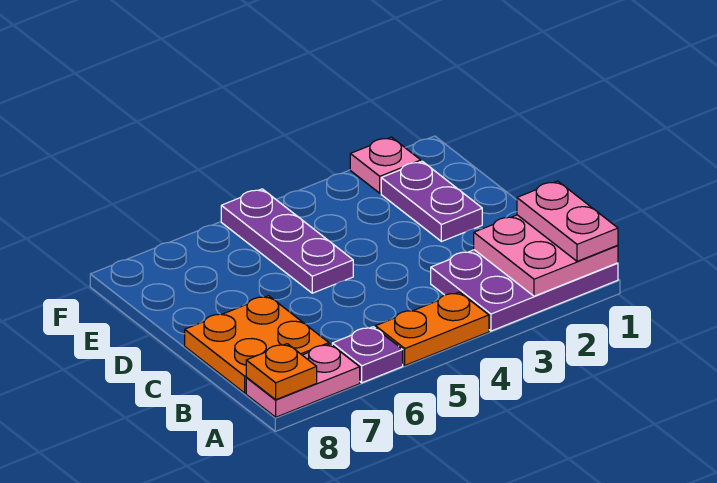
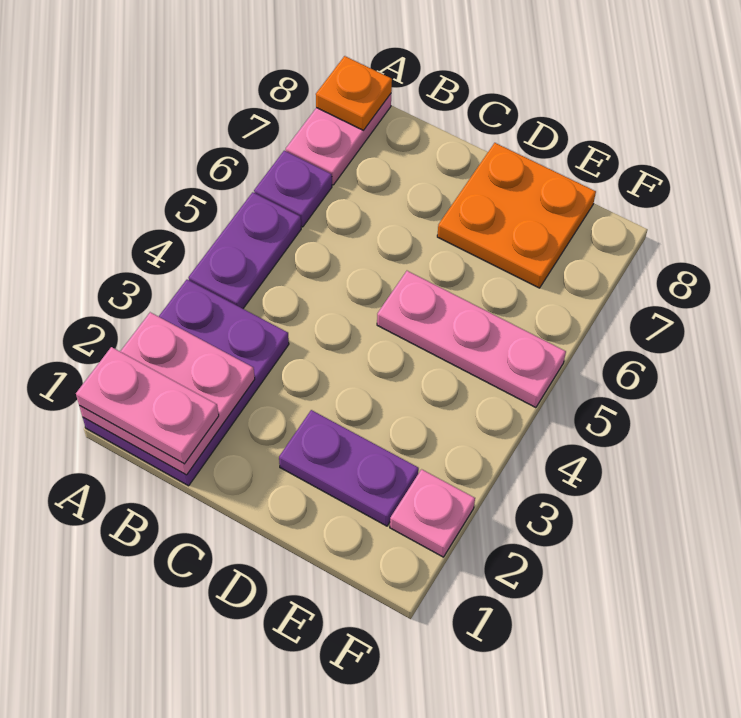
orange plate A4:A5 level 1 -> purple plate A4:A5 level 1
orange plate B7:C8 level 1 -> orange plate D7:E8 level 1
purple plate D5:F5 level 1 -> pink plate D5:F5 level 1

